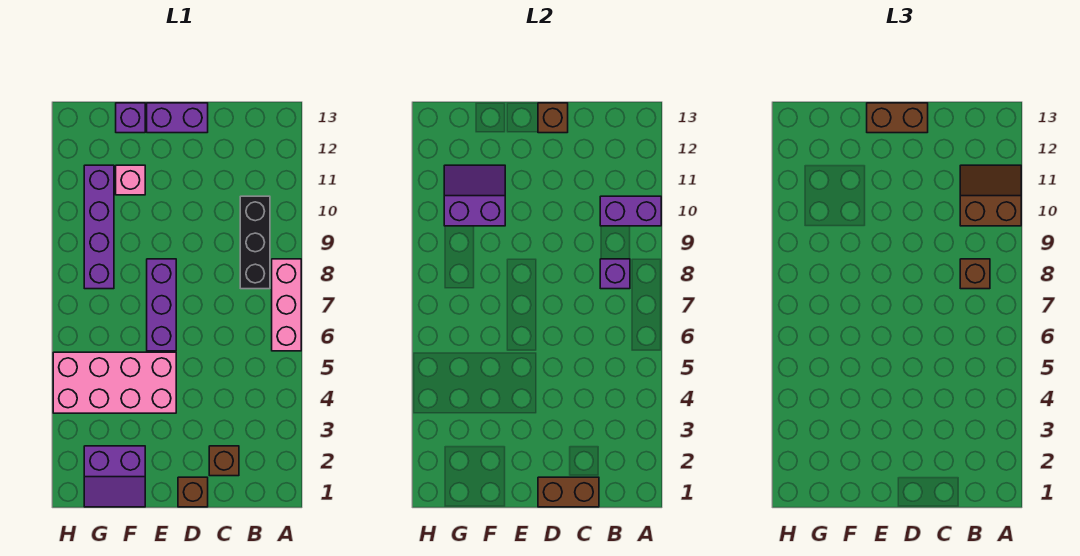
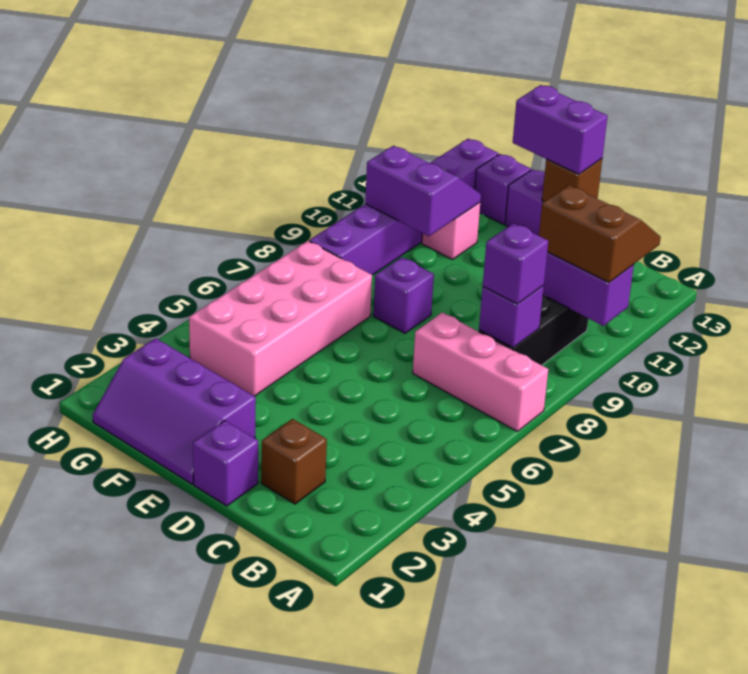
pink brick A6:A8 level 1 -> pink brick A7:C7 level 1
brown brick B8 level 3 -> purple brick B8 level 3
brown brick C1:D1 level 2 -> none
brown brick D1 level 1 -> purple brick D1 level 1
brown brick D13:E13 level 3 -> purple brick D13:E13 level 3
pink brick E4:H5 level 1 -> pink brick F4:G7 level 1
purple brick E6:E8 level 1 -> purple brick E8 level 1
purple slope F1:G2 level 1 top 2 -> purple slope E1:G2 level 1 top 2
purple brick G8:G11 level 1 -> purple brick G8:G13 level 1

